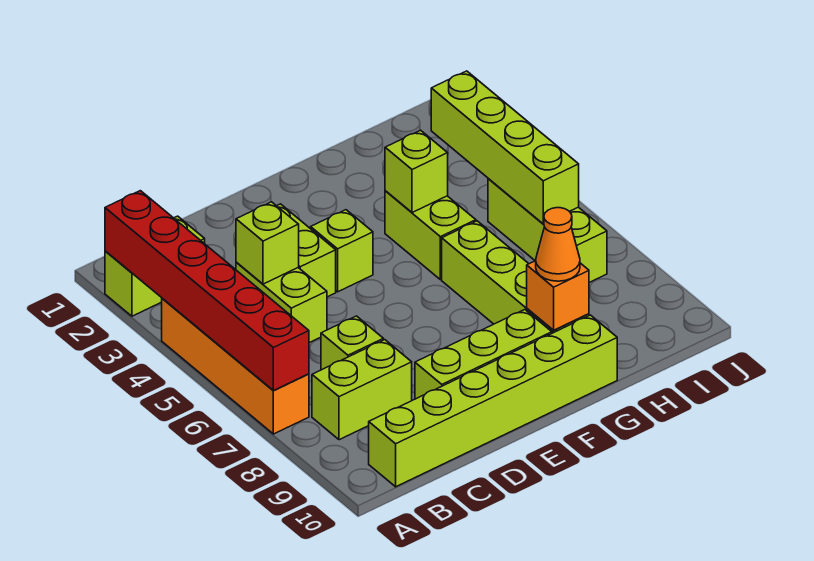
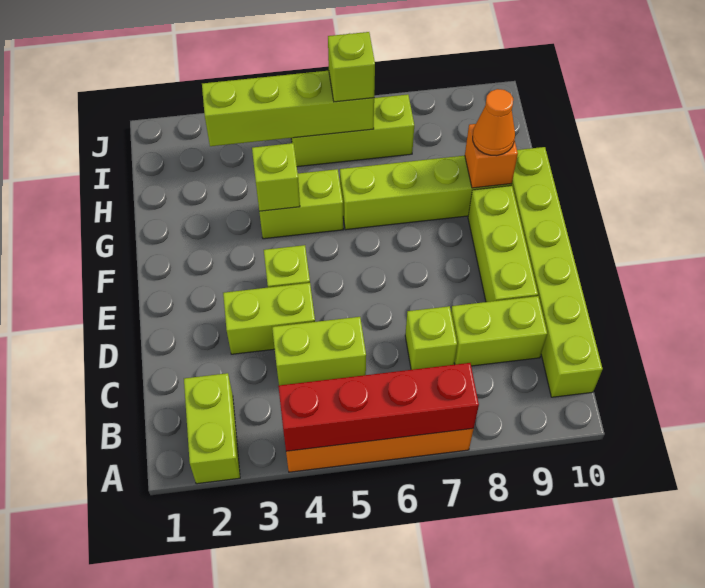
red brick A2:A7 level 2 -> red brick A4:A7 level 2
lime brick B8:C8 level 1 -> lime brick C8:C9 level 1
lime brick C4 level 2 -> lime brick I6 level 3

